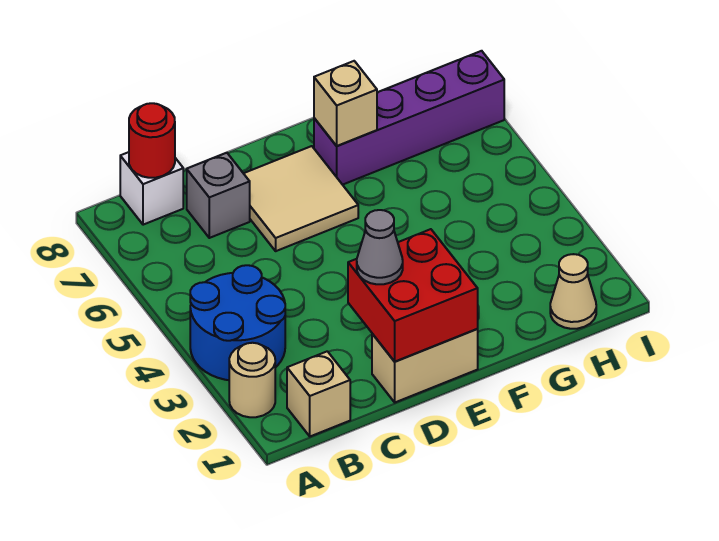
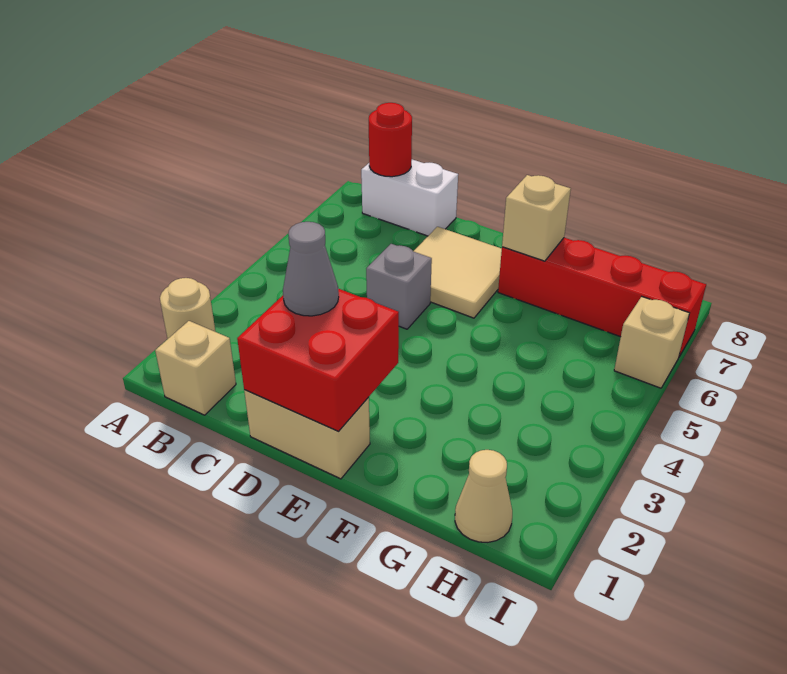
blue round brick A3:B4 level 1 -> none
white brick B8 level 1 -> white brick B8:C8 level 1
grey brick C7 level 1 -> grey brick D5 level 1
purple brick F7:I7 level 1 -> red brick F7:I7 level 1
none -> tan brick I6 level 1

